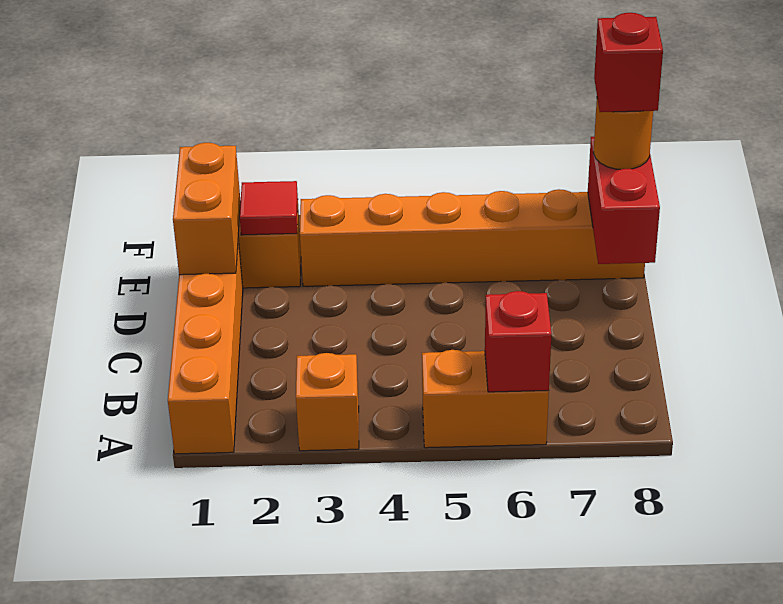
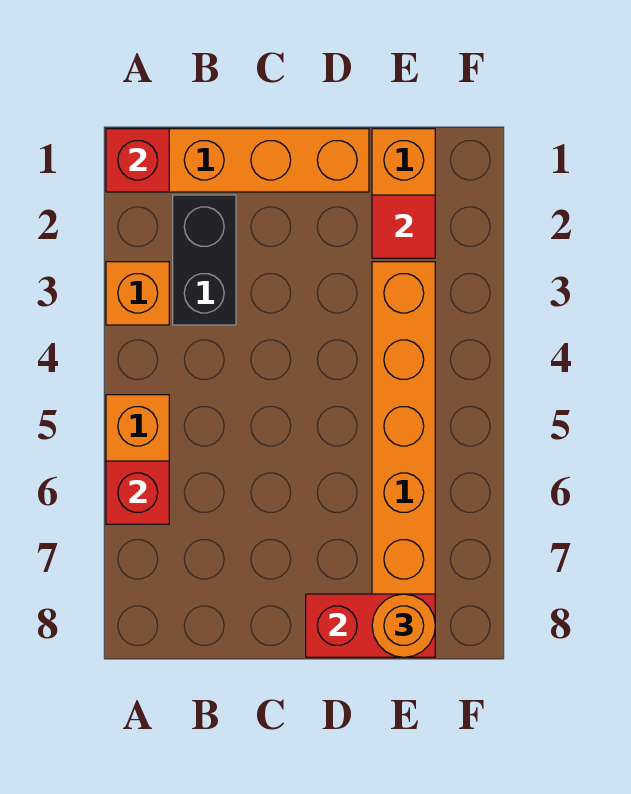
none -> black brick B2:B3 level 1
orange brick D1:E1 level 2 -> none
red brick E8 level 4 -> red brick A1 level 2

